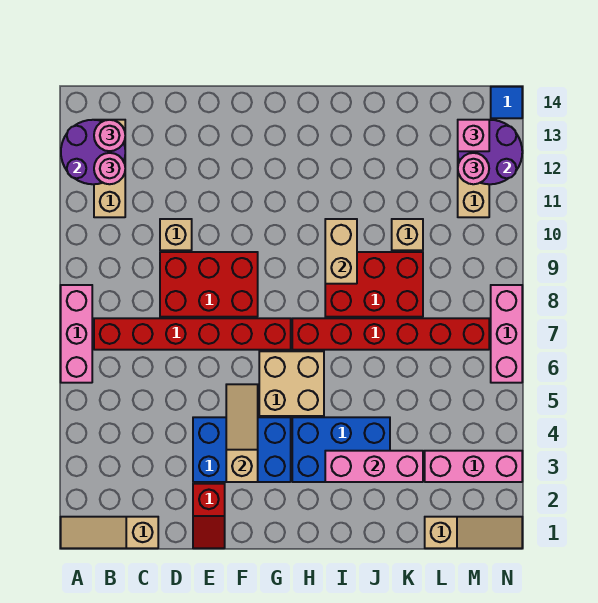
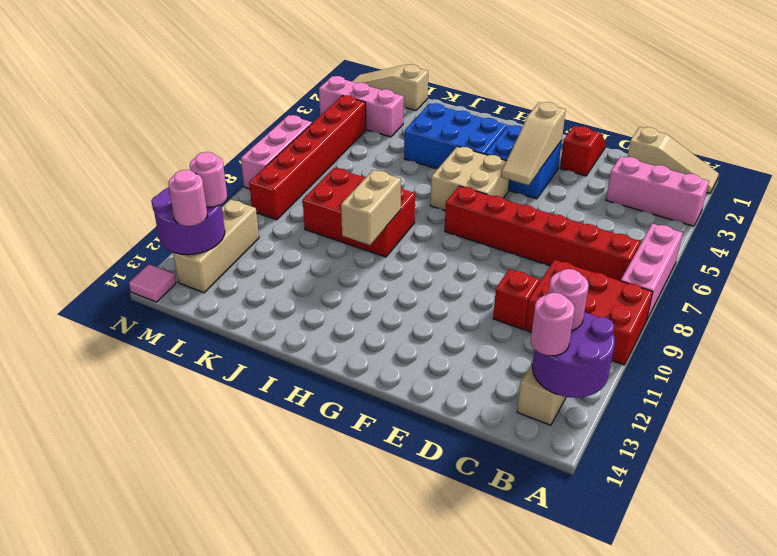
red brick D8:F9 level 1 -> red brick A9:C10 level 1
tan brick D10 level 1 -> red brick D10 level 1
blue brick E3:G4 level 1 -> blue brick F3:G4 level 1
red brick H7:M7 level 1 -> red brick M4:M9 level 1
pink brick I3:K3 level 2 -> pink brick A3:C3 level 1
tan brick K10 level 1 -> none
pink brick M13 level 3 -> pink round brick M13 level 3
blue tile N14 level 1 -> pink tile N14 level 1

